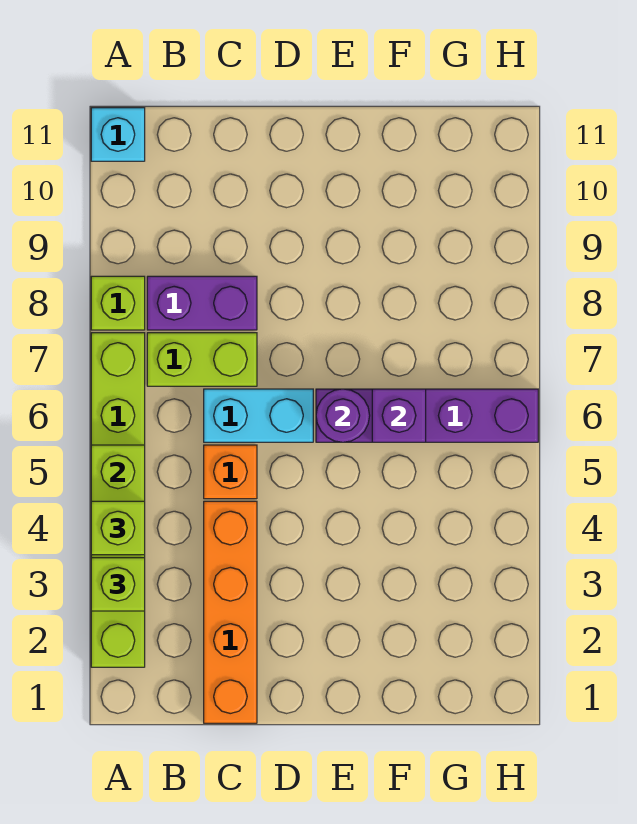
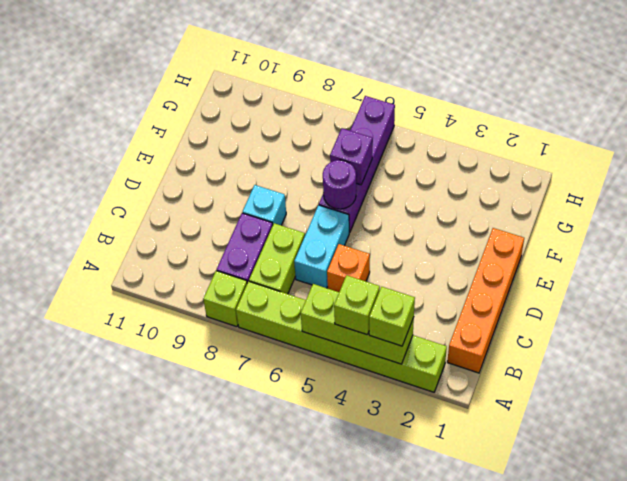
cyan brick A11 level 1 -> cyan brick D8 level 1
orange brick C1:C4 level 1 -> orange brick B1:E1 level 1

